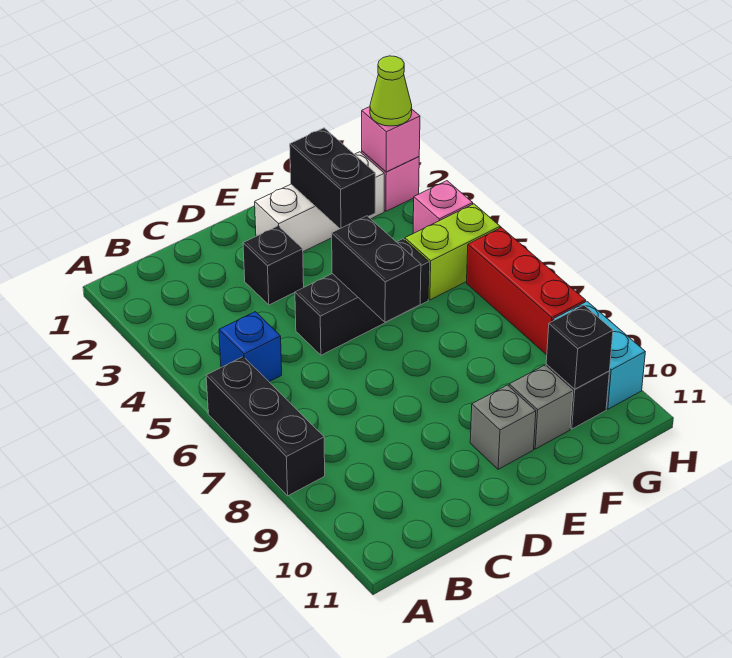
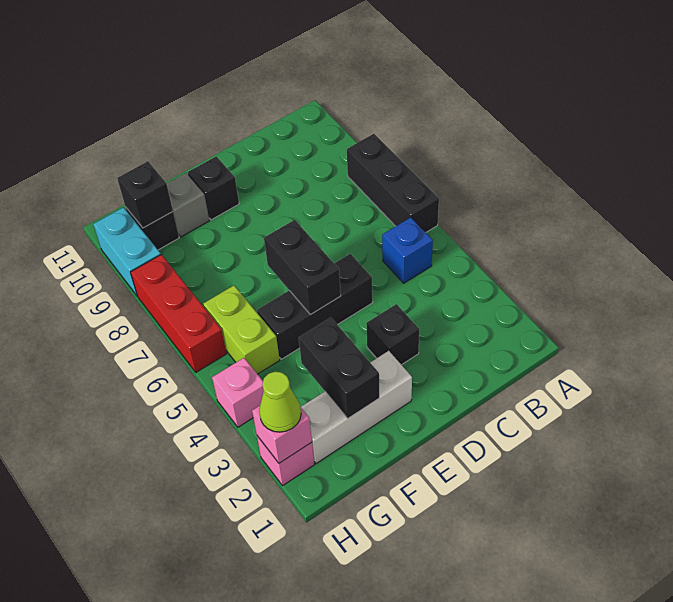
grey brick E10 level 1 -> black brick E10 level 1
lime brick G5:H5 level 1 -> lime brick G5:G6 level 1

